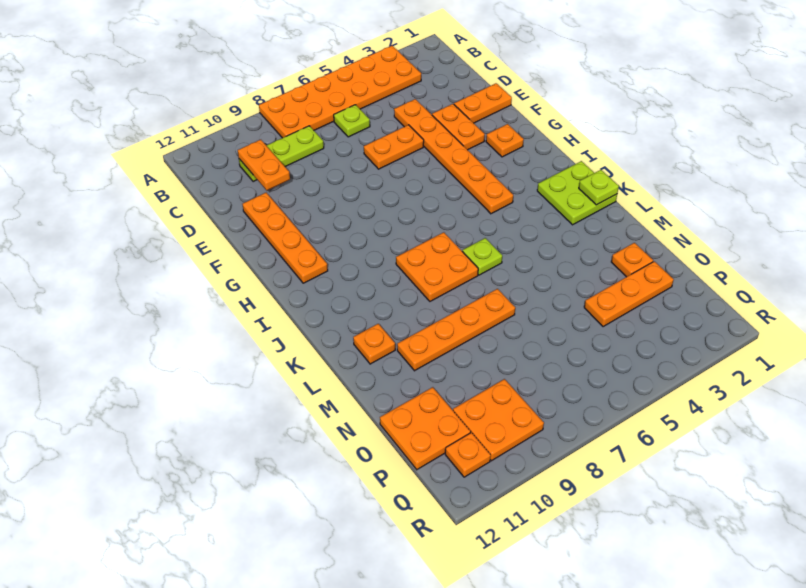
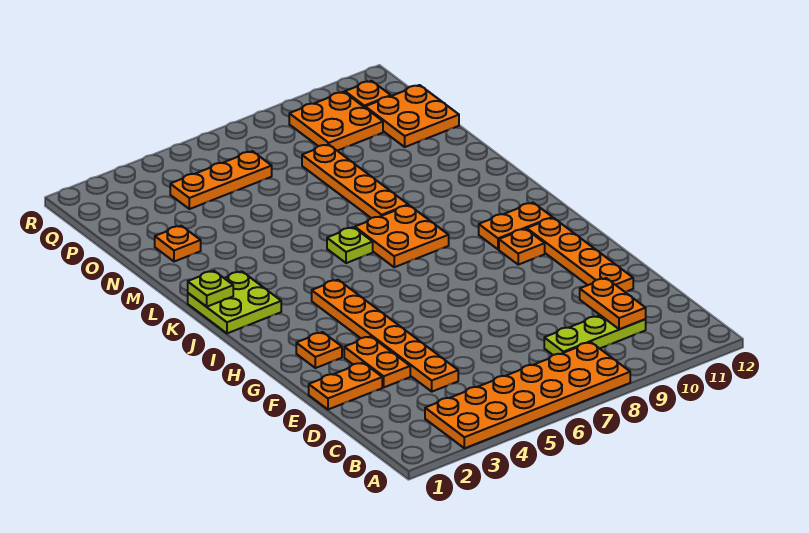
lime plate C6 level 1 -> none
orange plate E5:E6 level 1 -> orange plate I10:I11 level 1
orange plate L11 level 1 -> orange plate H10 level 1
orange plate M7:M10 level 1 -> orange plate L8:O8 level 1
orange plate O2:O4 level 1 -> orange plate P4:P6 level 1

